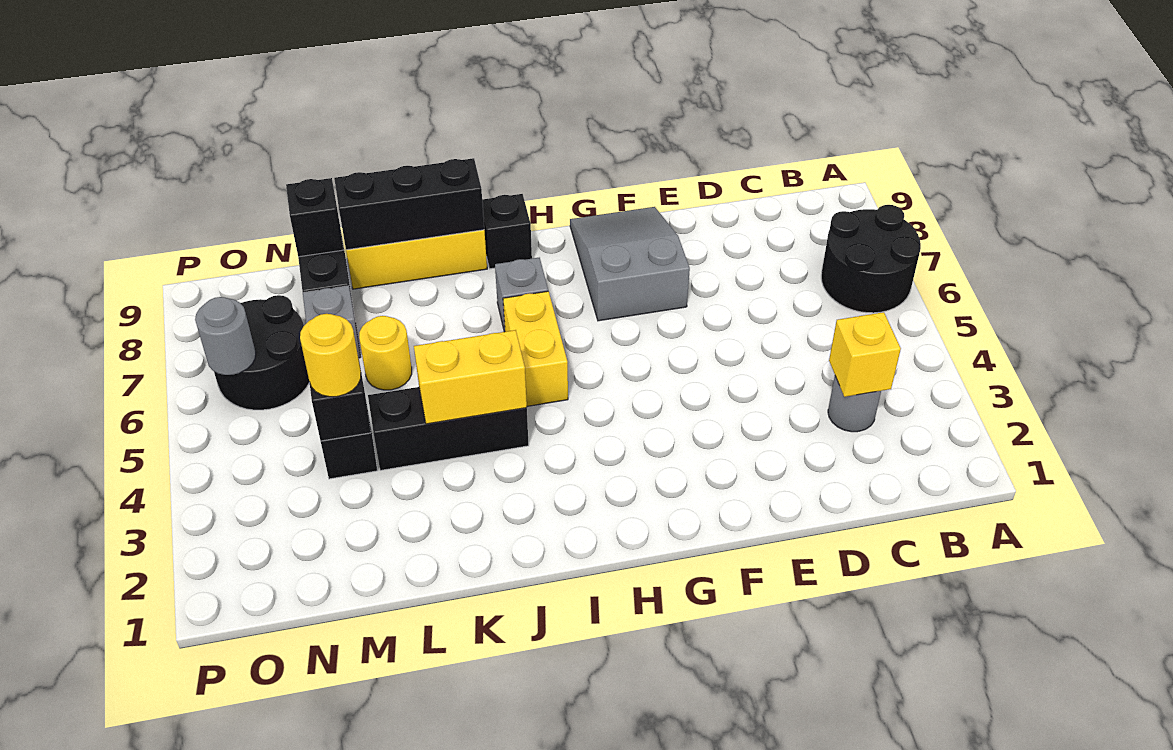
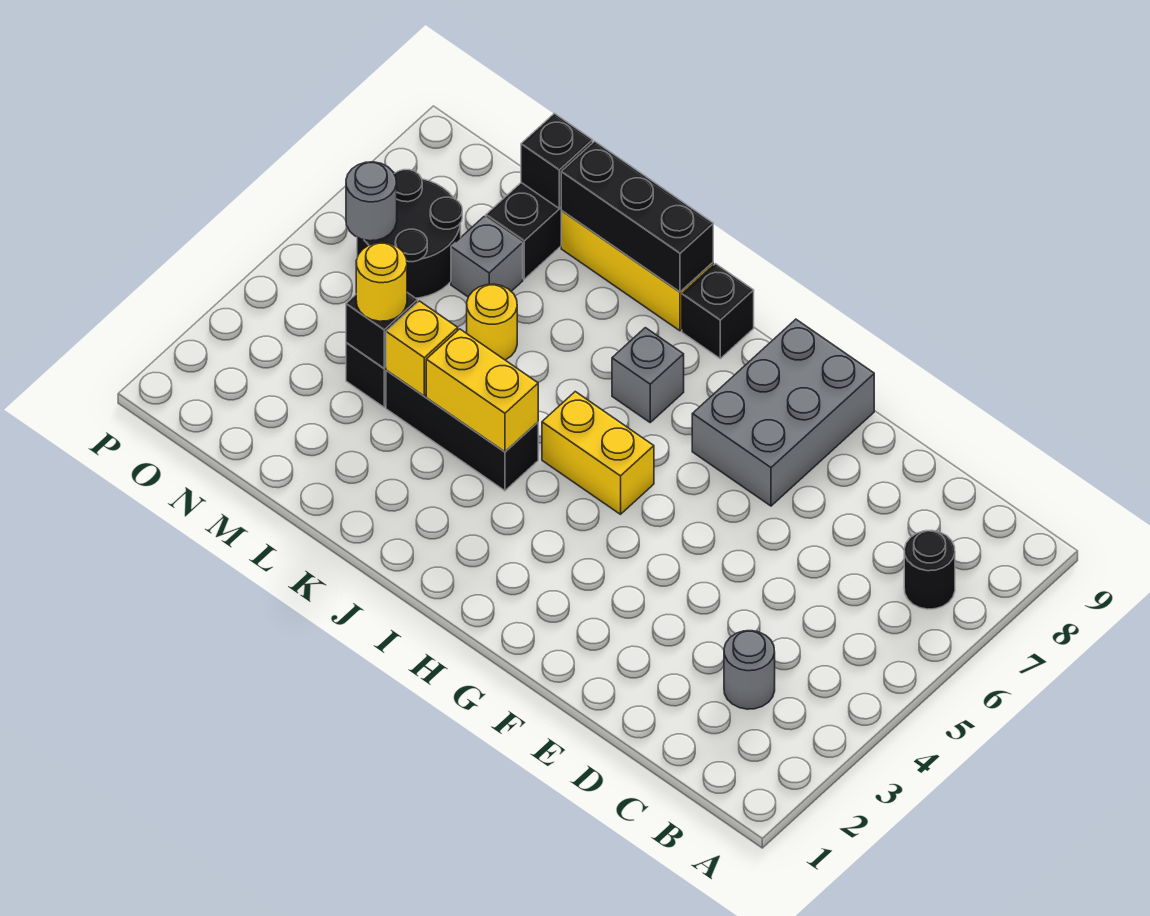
black round brick A6:B7 level 1 -> black round brick B7 level 1
yellow brick C3 level 2 -> yellow brick L4 level 2
grey slope F7:G9 level 1 top 7 -> grey brick F7:G9 level 1
yellow brick I5:I6 level 1 -> yellow brick H5:I5 level 1

